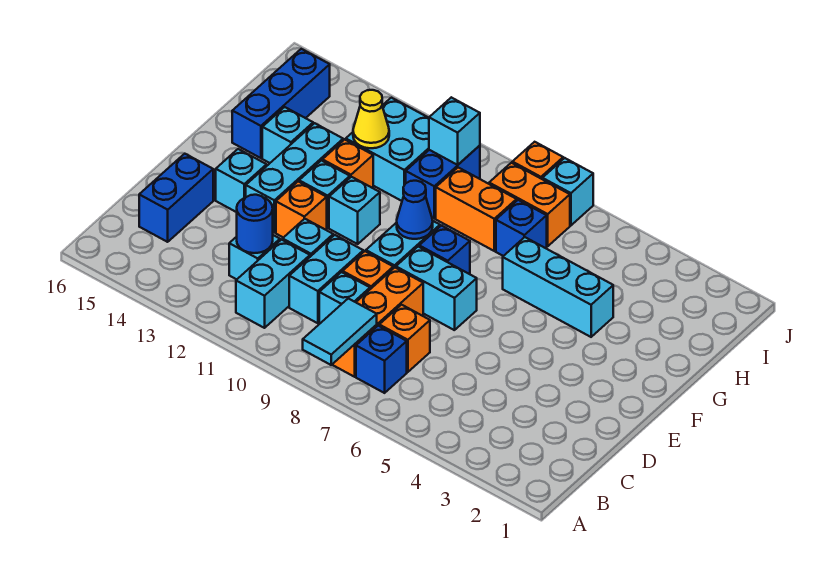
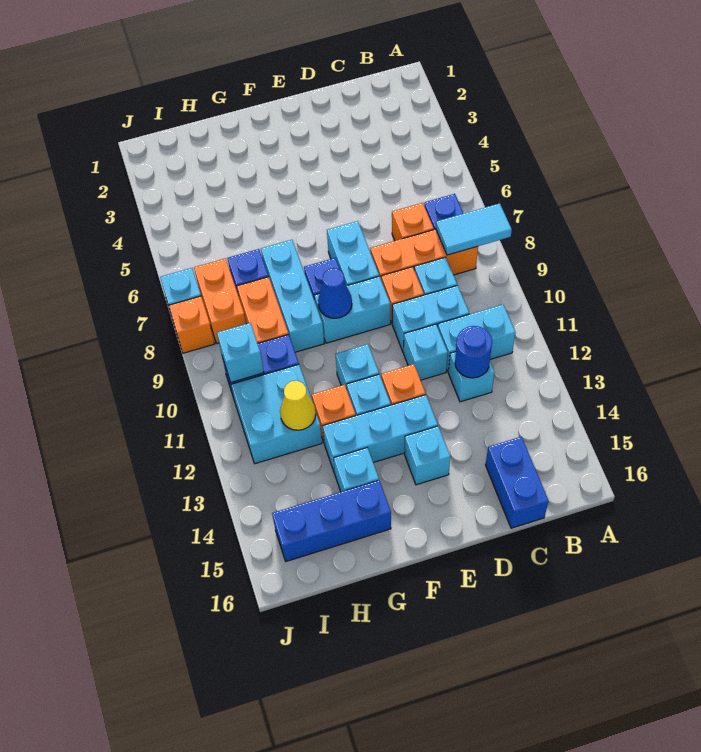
blue brick C15:D15 level 1 -> blue brick C15:C16 level 1
cyan brick G4:G6 level 1 -> cyan brick G7:G9 level 1

